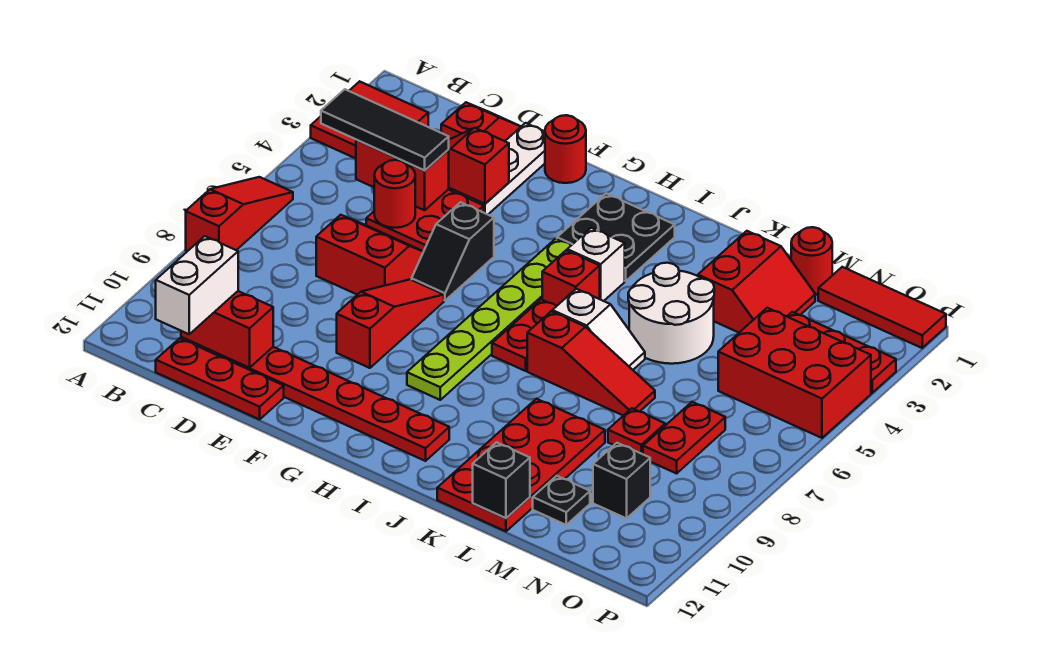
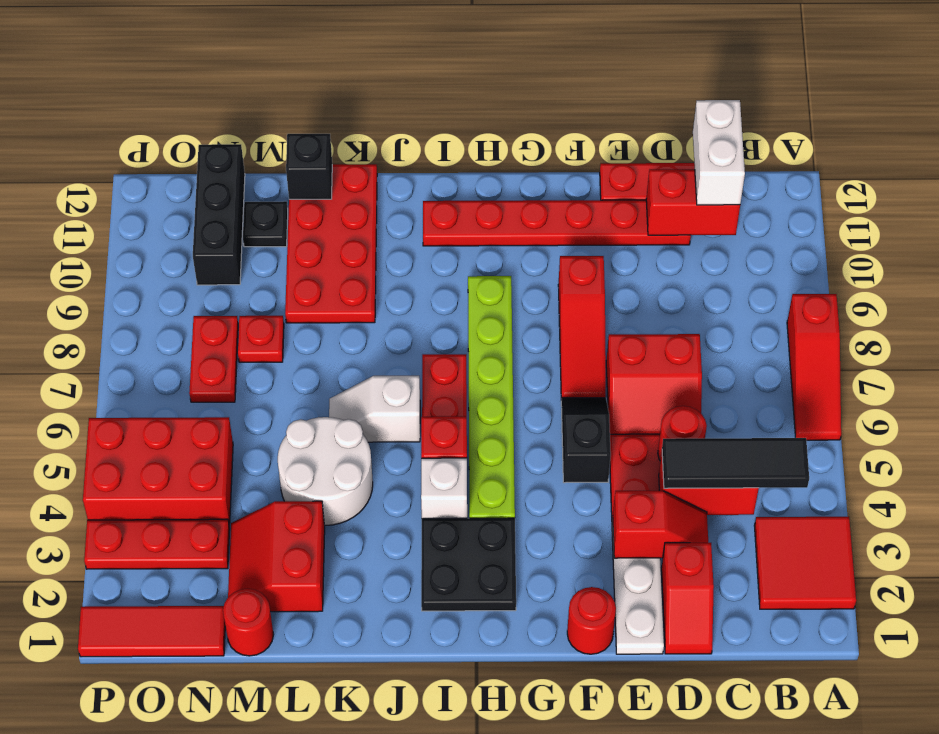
red slope J7:L7 level 1 top J -> none
black brick N10 level 1 -> black brick N10:N12 level 1

